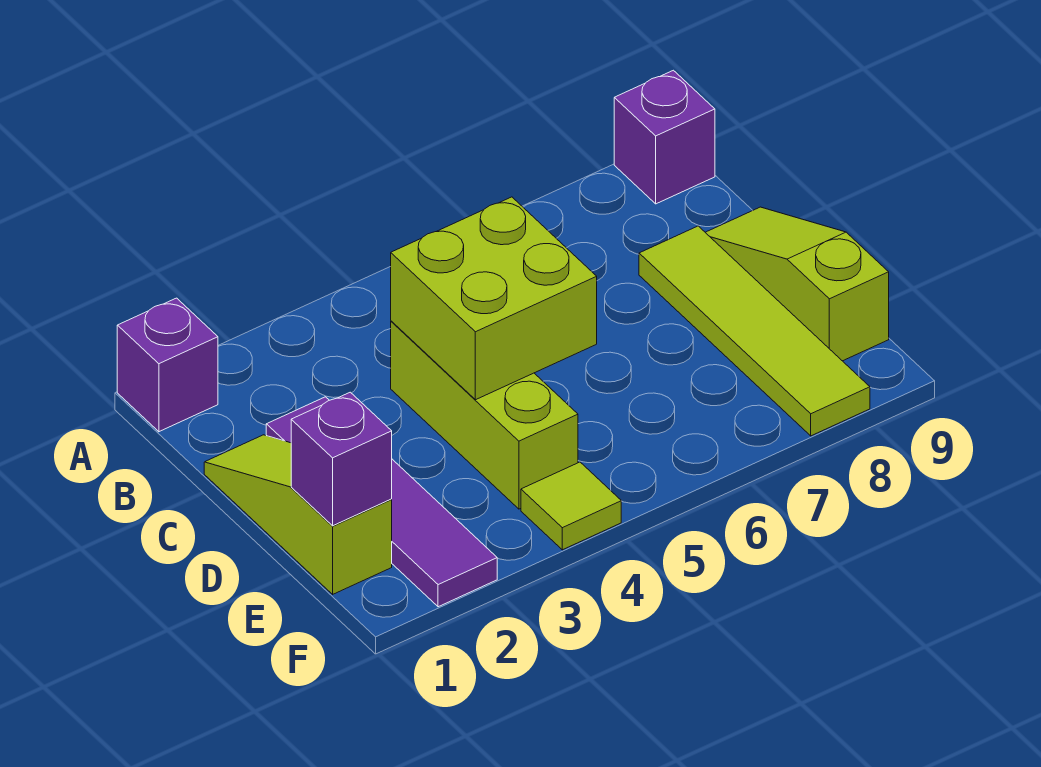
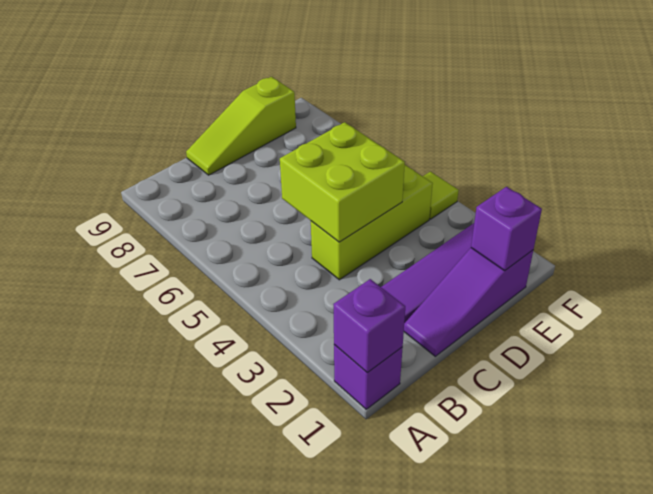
purple brick A9 level 1 -> purple brick A1 level 2
lime slope C1:E1 level 1 top E -> purple slope C1:E1 level 1 top E
lime tile C8:F8 level 1 -> none

